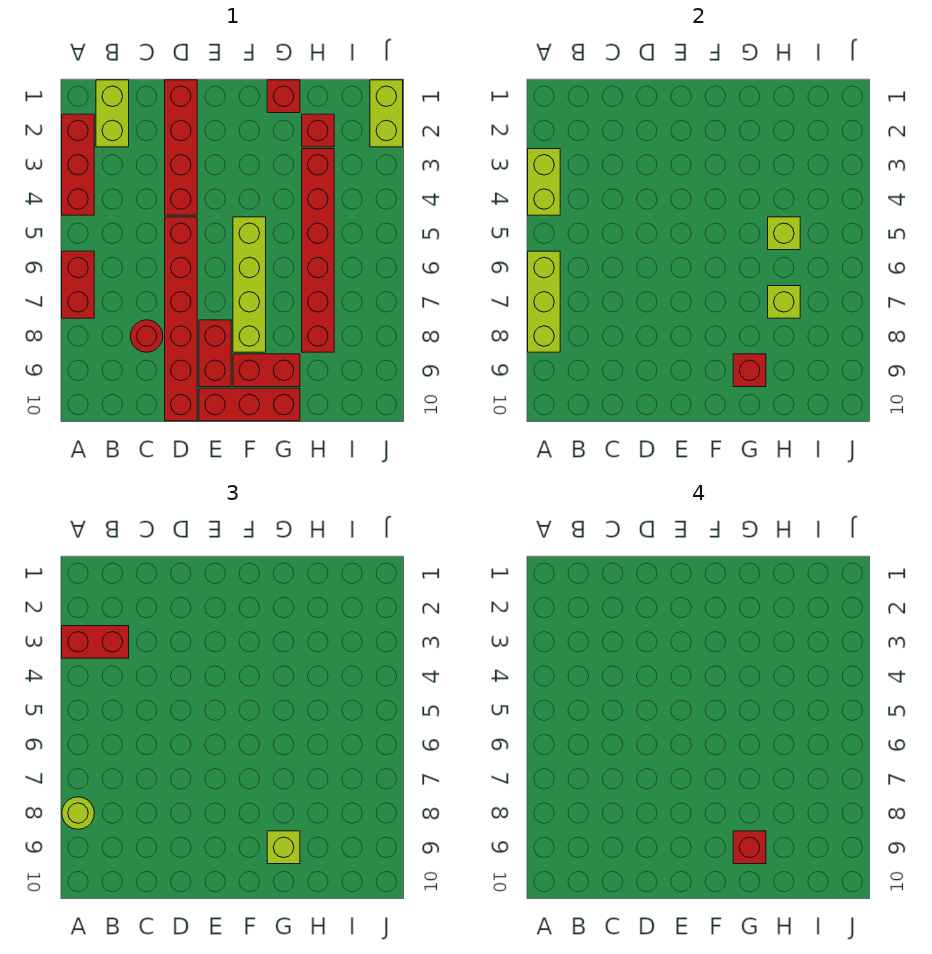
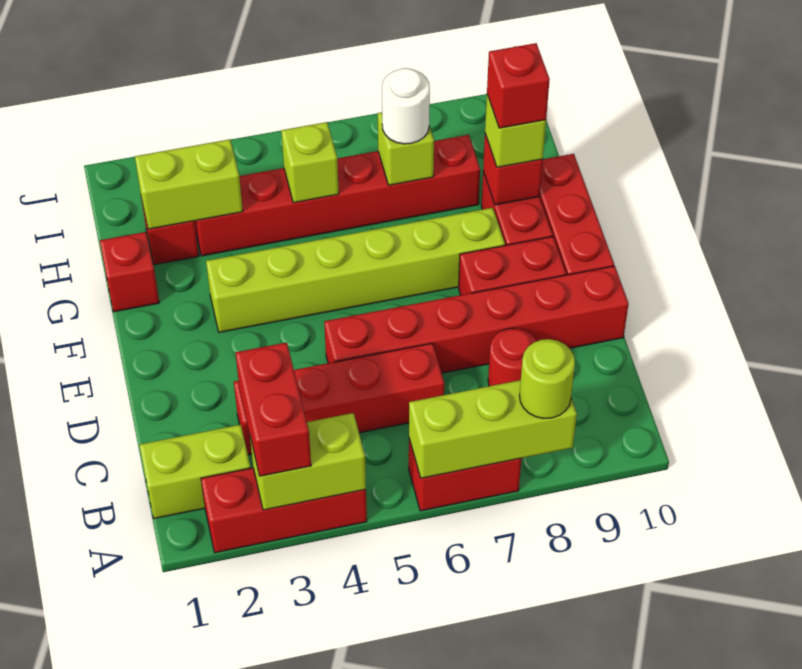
red brick D1:D4 level 1 -> red brick C3:C6 level 1
lime brick F5:F8 level 1 -> lime brick F3:F8 level 1
none -> white round brick H7 level 3
lime brick J1:J2 level 1 -> lime brick H2:H3 level 2

